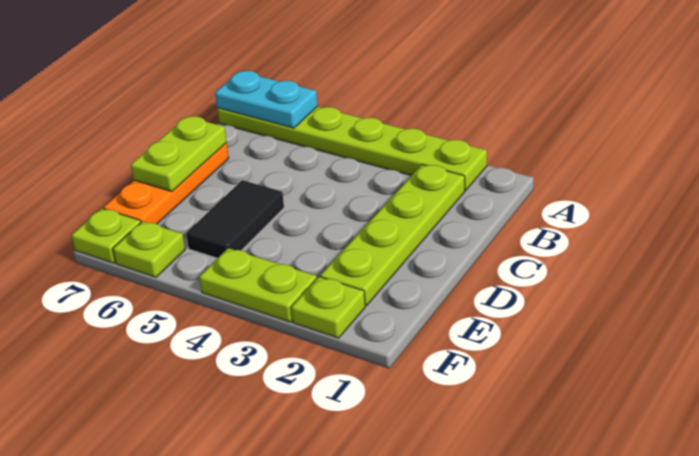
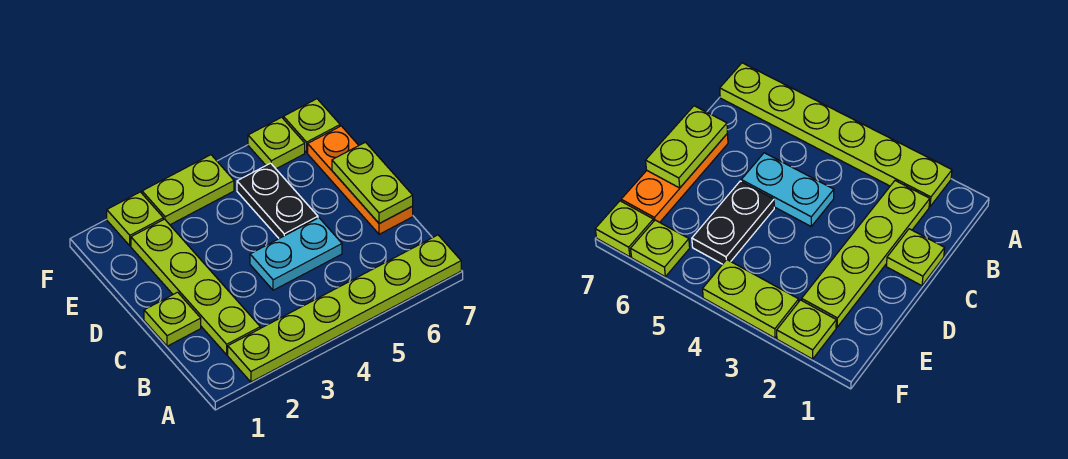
cyan plate A6:A7 level 2 -> cyan plate C4:C5 level 1
none -> lime plate C1 level 1
black tile D5:E5 level 1 -> black plate D5:E5 level 1

